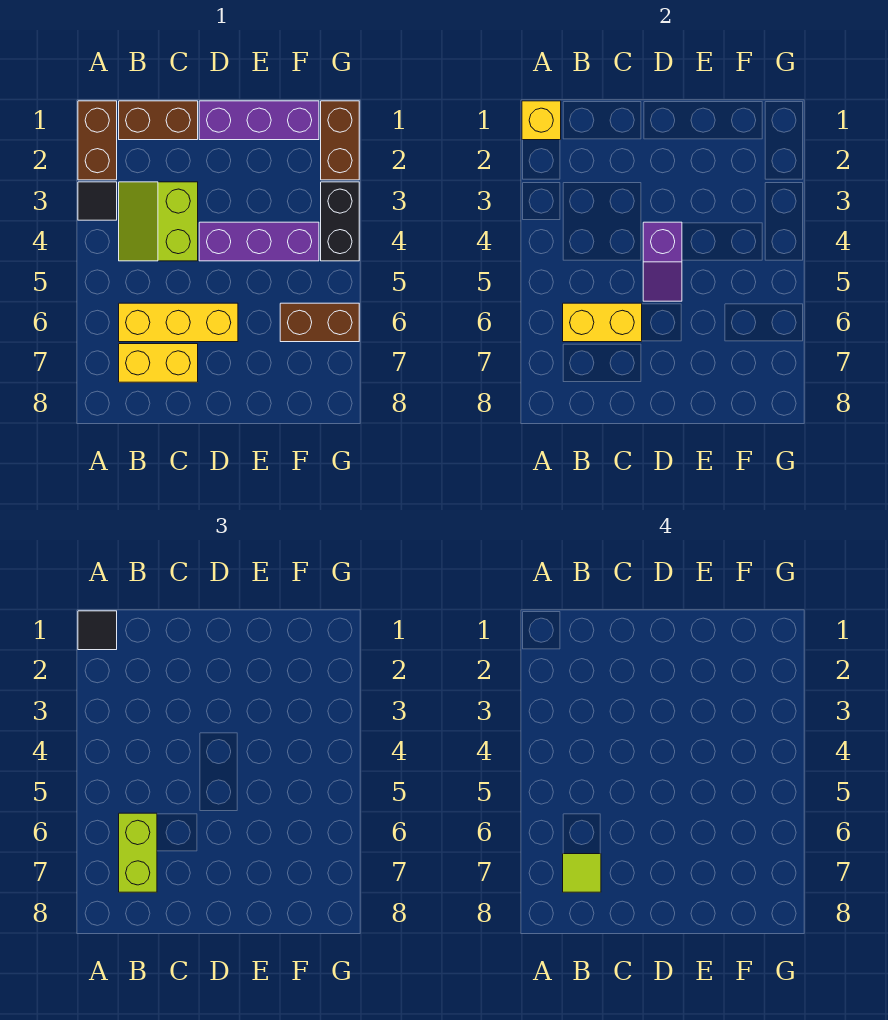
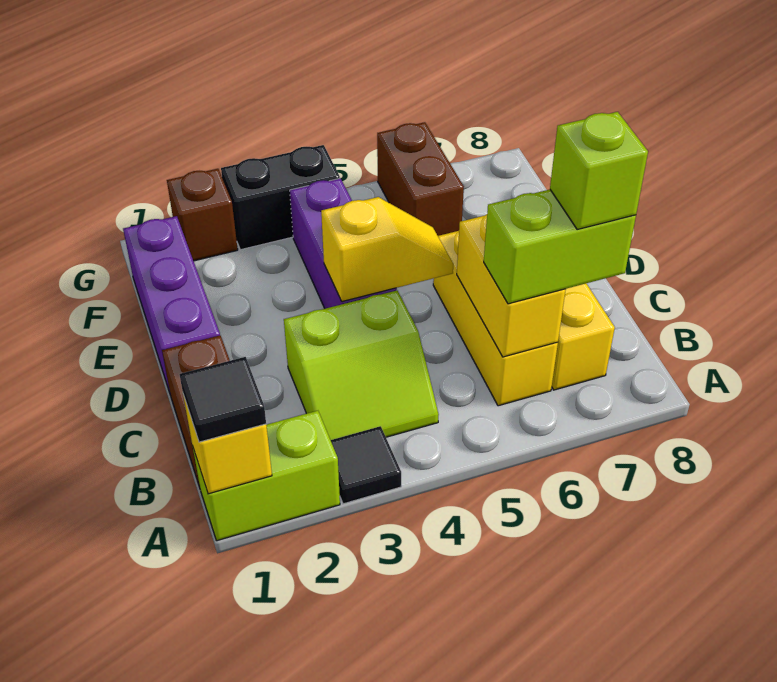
brown brick A1:A2 level 1 -> lime brick A1:A2 level 1
lime tile B7 level 4 -> lime brick B7 level 4
purple slope D4:D5 level 2 top 4 -> yellow slope D4:D5 level 2 top 4
brown brick G1:G2 level 1 -> brown brick G2 level 1

